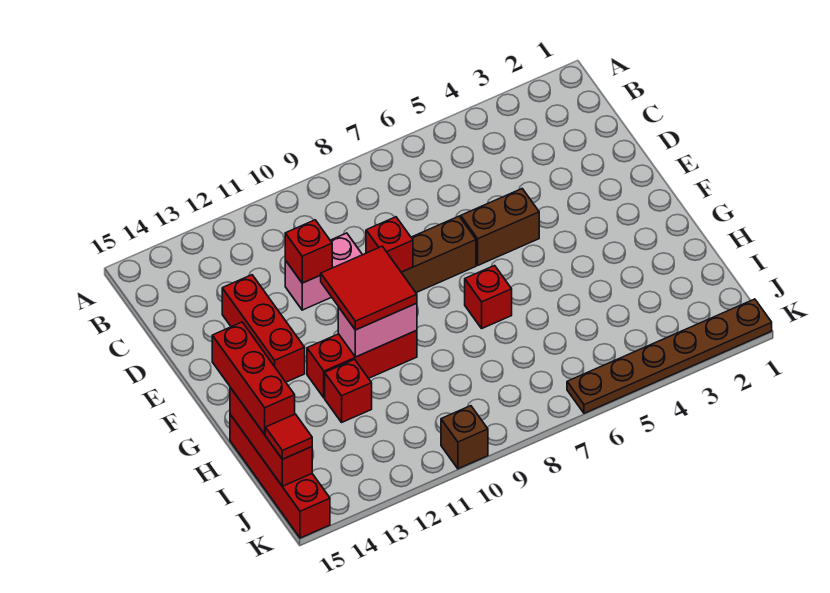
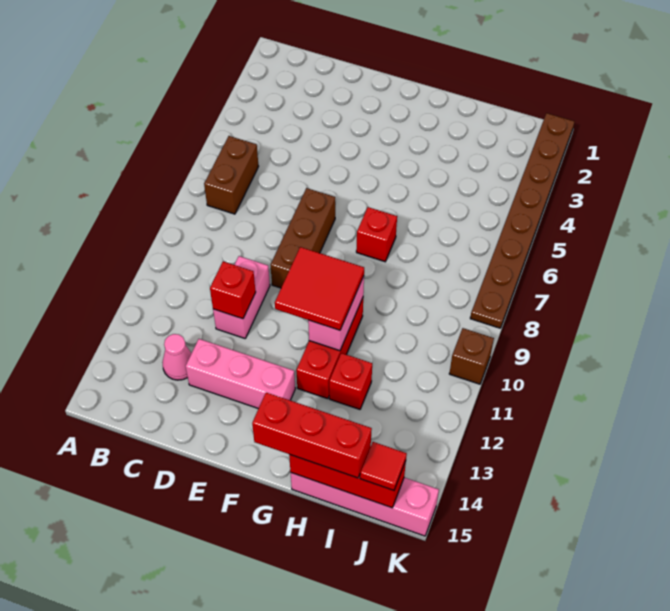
none -> pink cone C13 level 1
red brick D13:F13 level 1 -> pink brick D13:F13 level 1
brown brick E5:E6 level 1 -> brown brick B6:B7 level 1
red brick E9 level 2 -> none
red brick H15:K15 level 1 -> pink brick H15:K15 level 1
brown plate K1:K6 level 1 -> brown plate K1:K8 level 1

